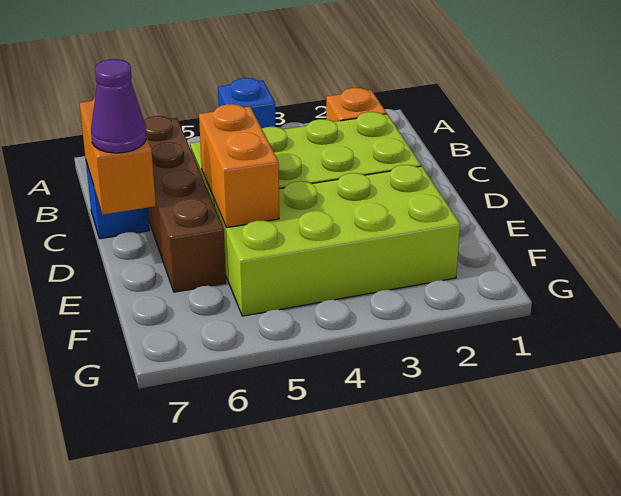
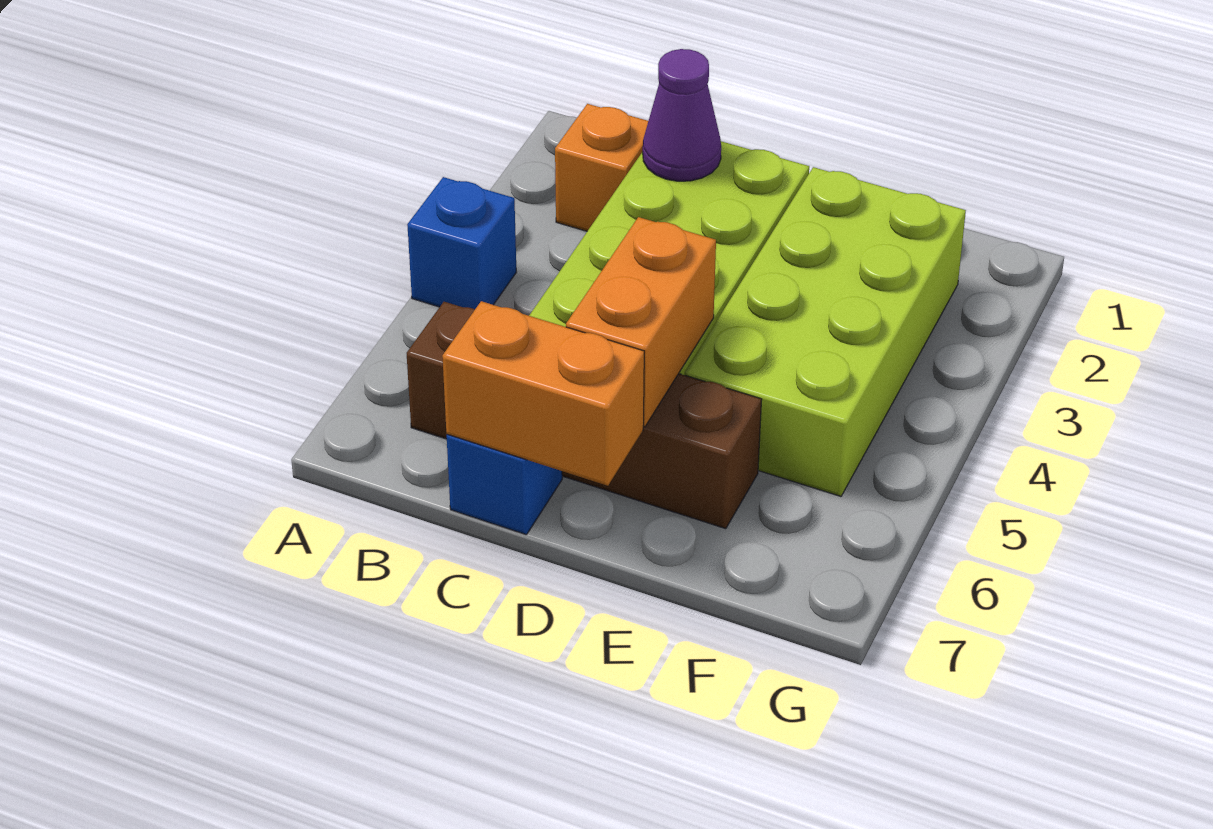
orange brick D5:E5 level 2 -> orange brick D5:D6 level 2
purple cone D7 level 3 -> purple cone C2 level 2

